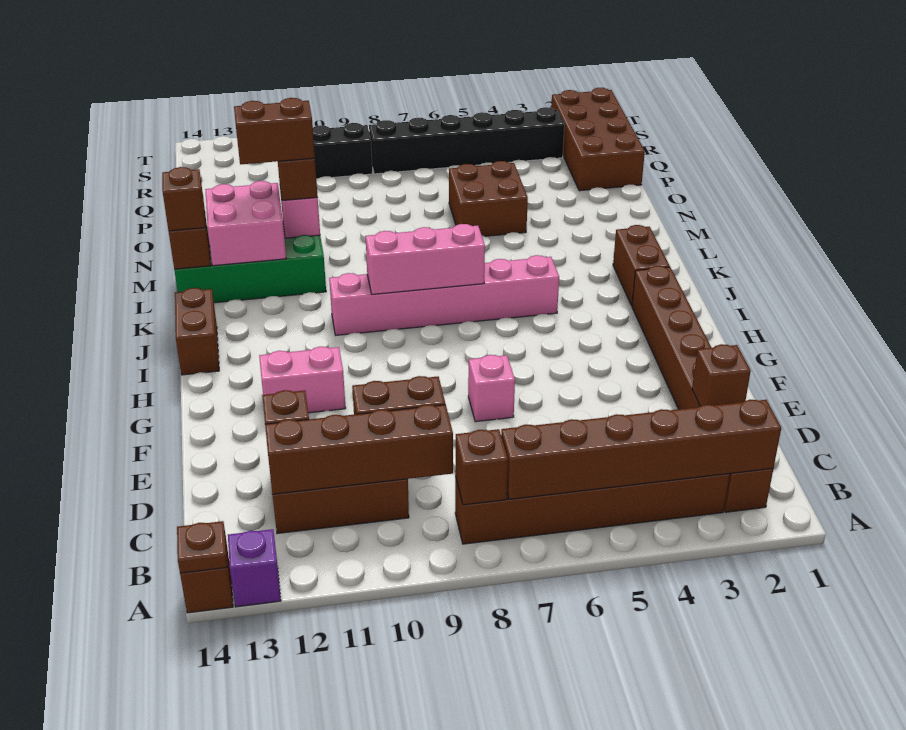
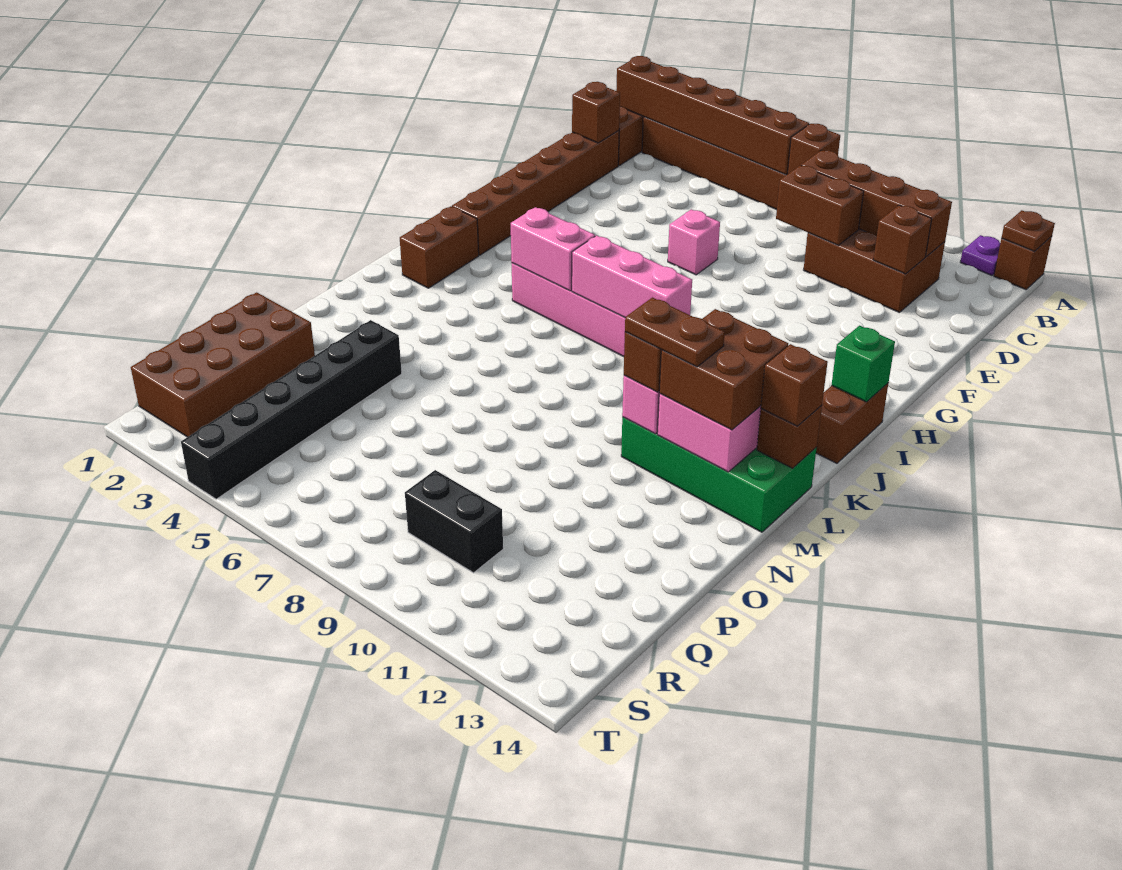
purple brick A13 level 1 -> purple plate A13 level 1
pink brick G11:G12 level 1 -> pink brick J5:J6 level 2
none -> green brick I14 level 2
brown brick M11:M12 level 4 -> brown plate M11:M12 level 4
brown brick N5:O6 level 1 -> brown brick L12:M13 level 3
black brick R3:R8 level 1 -> black brick O4:T4 level 1

